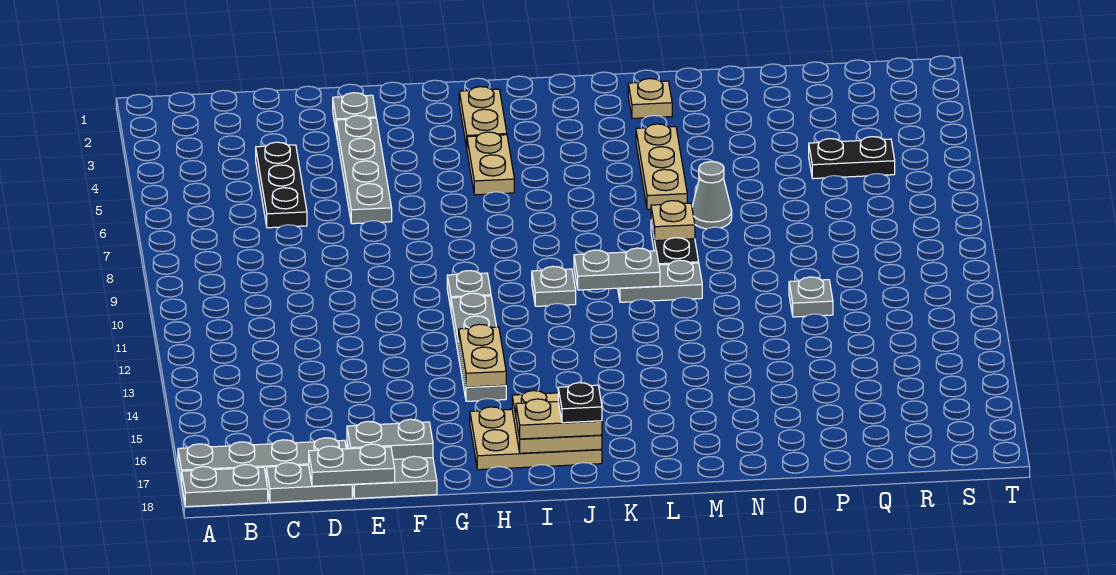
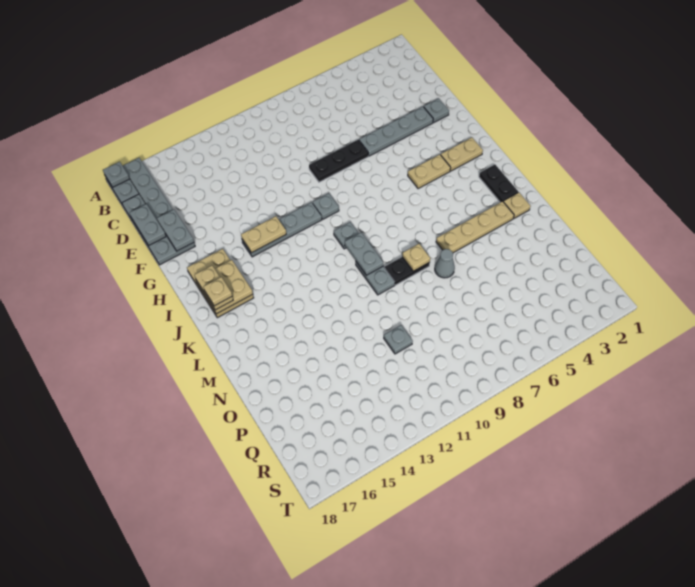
none -> grey plate A18 level 2
black plate D4:D6 level 1 -> black plate F7:F9 level 1
black plate J17 level 4 -> tan plate J17 level 4
tan plate M4:M6 level 1 -> tan plate M3:M6 level 1
black plate Q5:R5 level 1 -> black plate K2:L2 level 1

